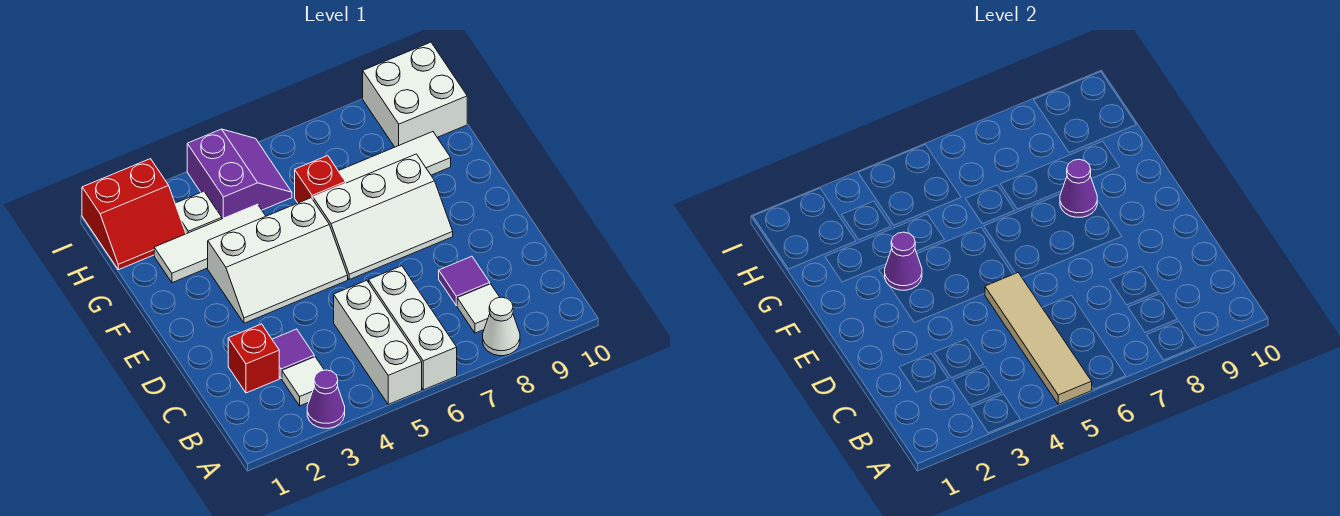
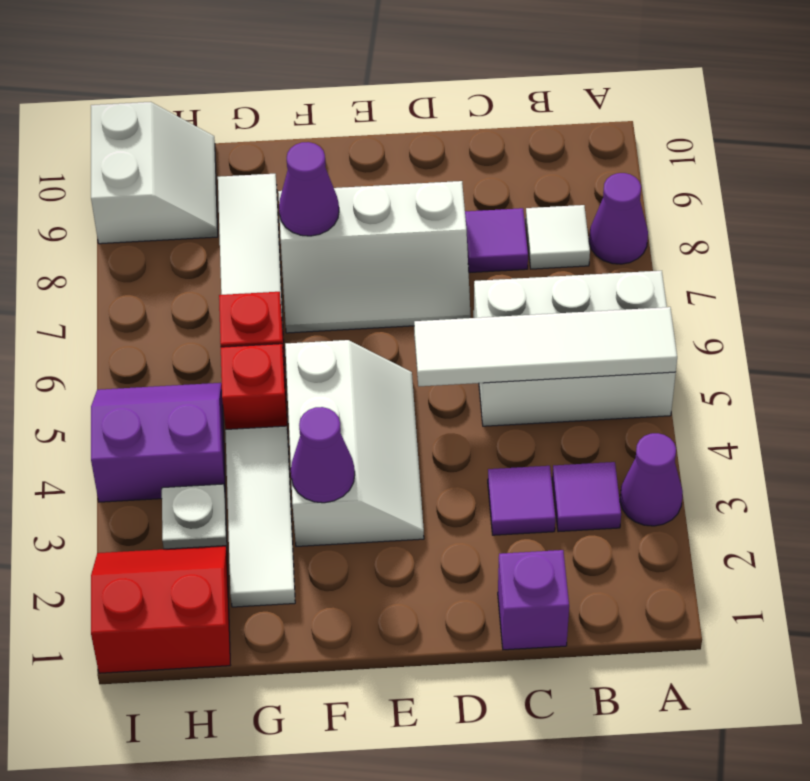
tan tile A5:D5 level 2 -> white tile A5:D5 level 2
white cone A8 level 1 -> purple cone A8 level 1
white tile B3 level 1 -> purple tile B3 level 1
none -> purple brick C1 level 1
red brick C2 level 1 -> red brick G5 level 1
white slope E6:F8 level 1 top F -> white slope D7:F8 level 1 top 8
red slope H1:I2 level 1 top I -> red slope H1:I2 level 1 top 1
white brick H9:I10 level 1 -> white slope H9:I10 level 1 top I

